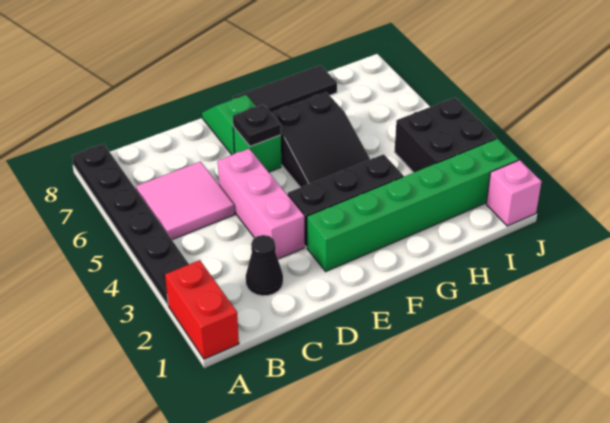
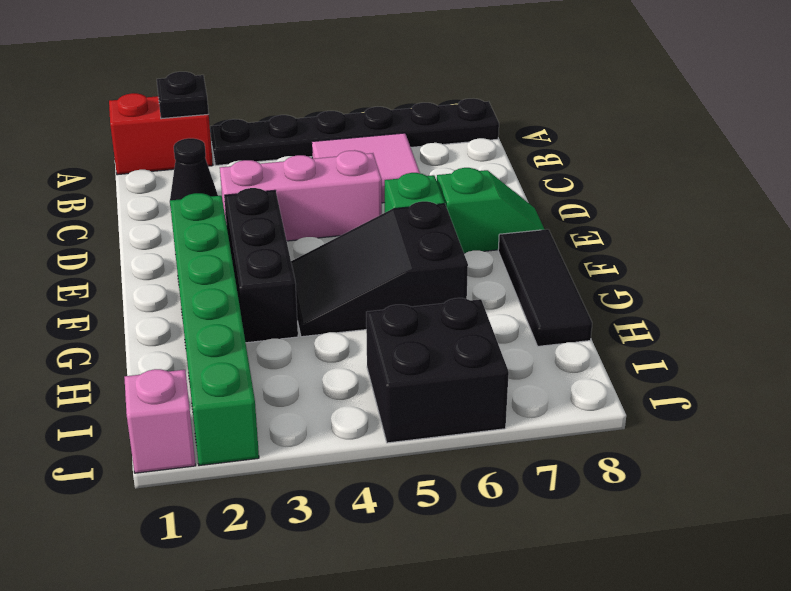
black plate E6 level 2 -> black plate A2 level 2
black brick I3:J4 level 1 -> black brick I5:J6 level 1

